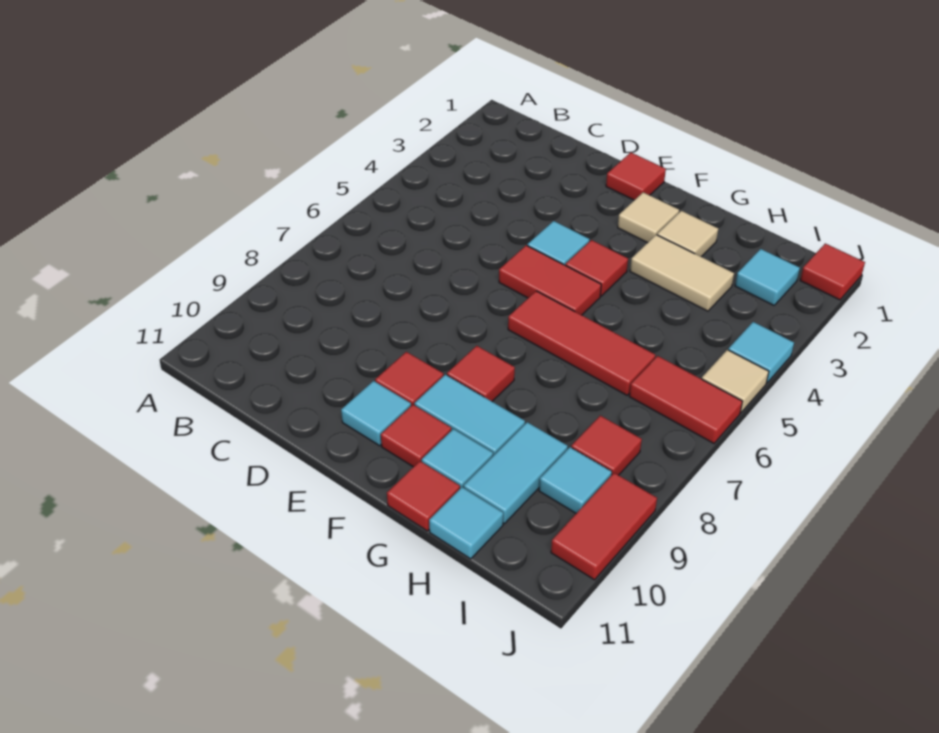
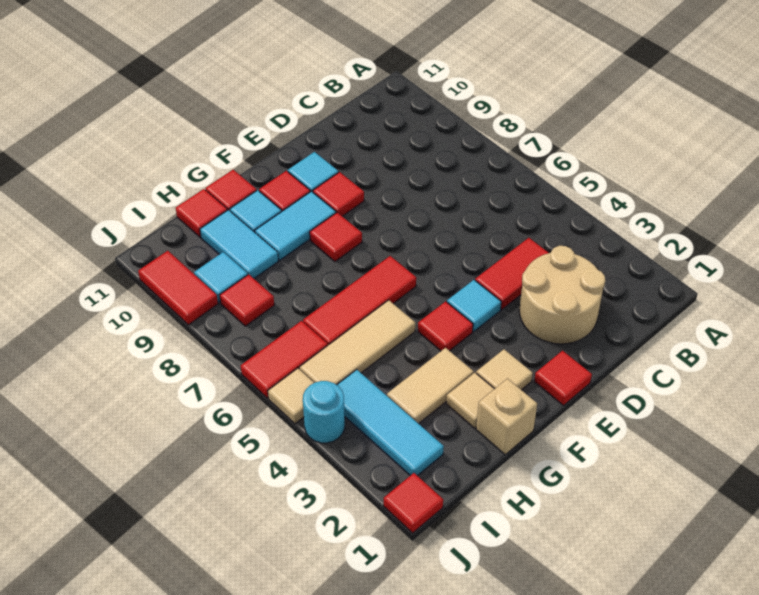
none -> tan round brick C2:D3 level 1
red tile E5:F5 level 1 -> red tile C4:D4 level 1
none -> tan brick G1 level 1
none -> tan tile G5:I5 level 1
cyan tile H11 level 1 -> red tile H11 level 1
cyan tile I2 level 1 -> cyan tile I2:I4 level 1
cyan tile J4 level 1 -> cyan round brick J4 level 1

